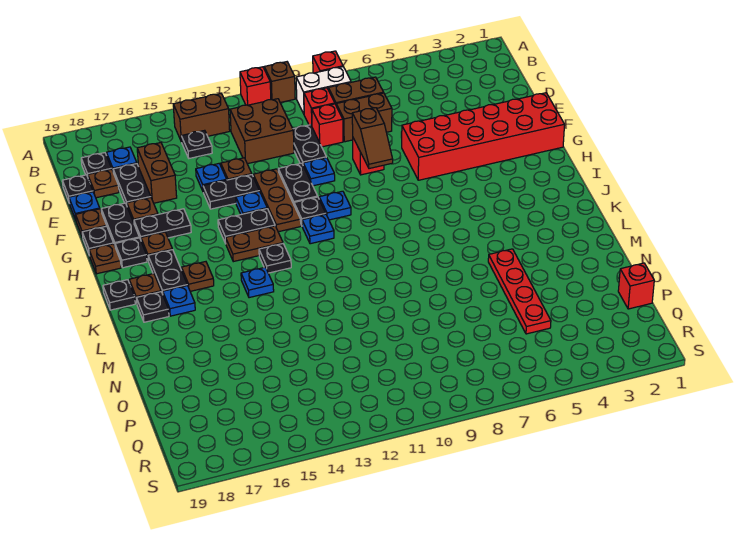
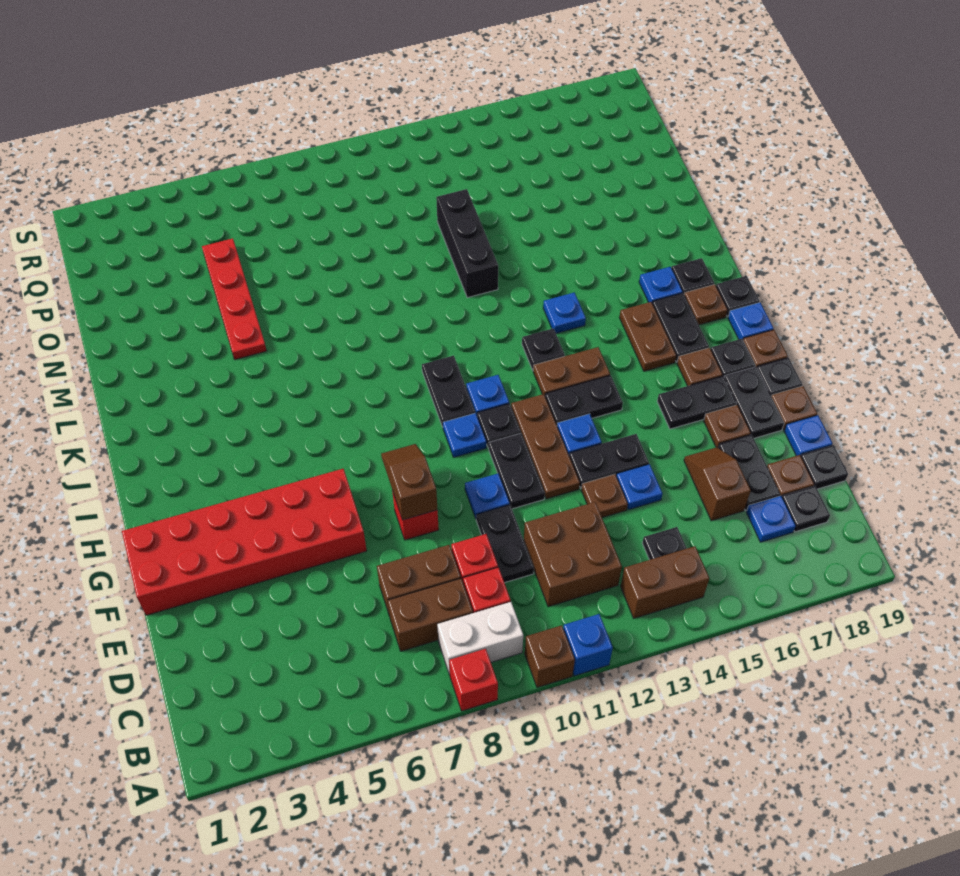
red brick A11 level 1 -> blue brick A11 level 1
brown brick D16:E16 level 1 -> brown slope D16:E16 level 1 top D
none -> black plate I10:J10 level 1
none -> blue plate I19 level 1
brown plate J16 level 1 -> brown plate I16:J16 level 1
none -> black brick M12:O12 level 1
red brick P1 level 1 -> none

